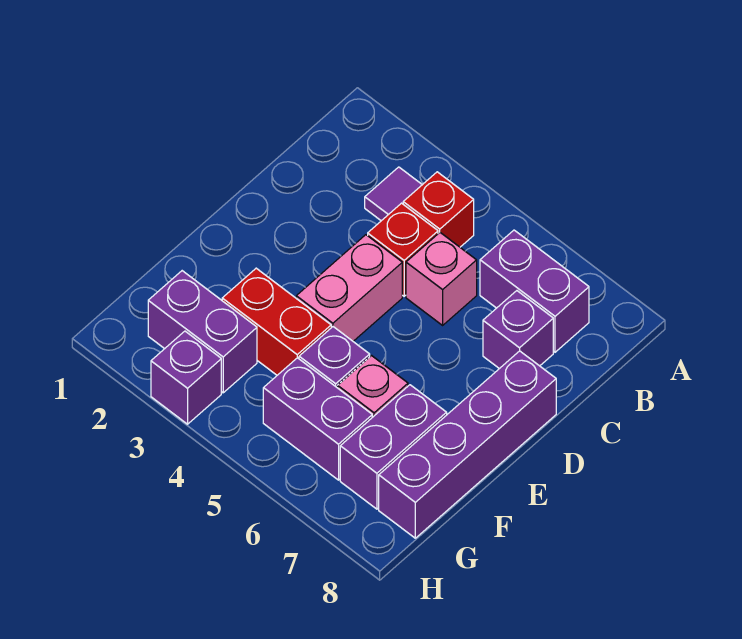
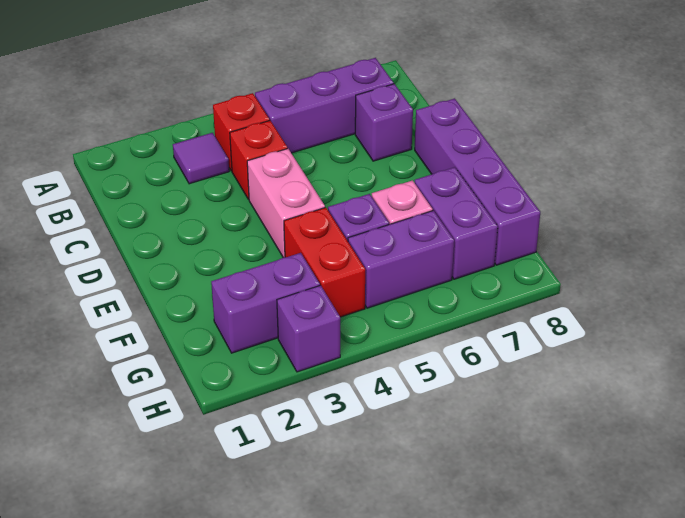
purple brick B6:B7 level 1 -> purple brick B5:B7 level 1
pink brick C5 level 1 -> none
red brick F3:F4 level 1 -> red brick F4:G4 level 1

